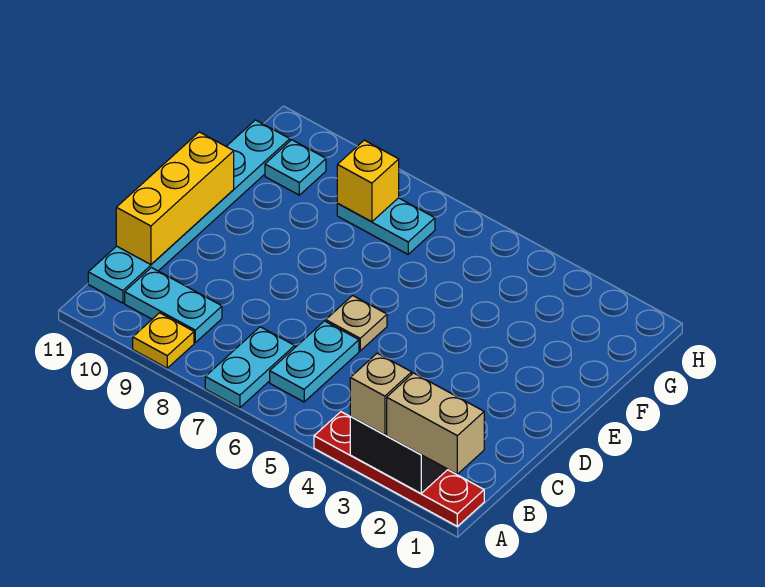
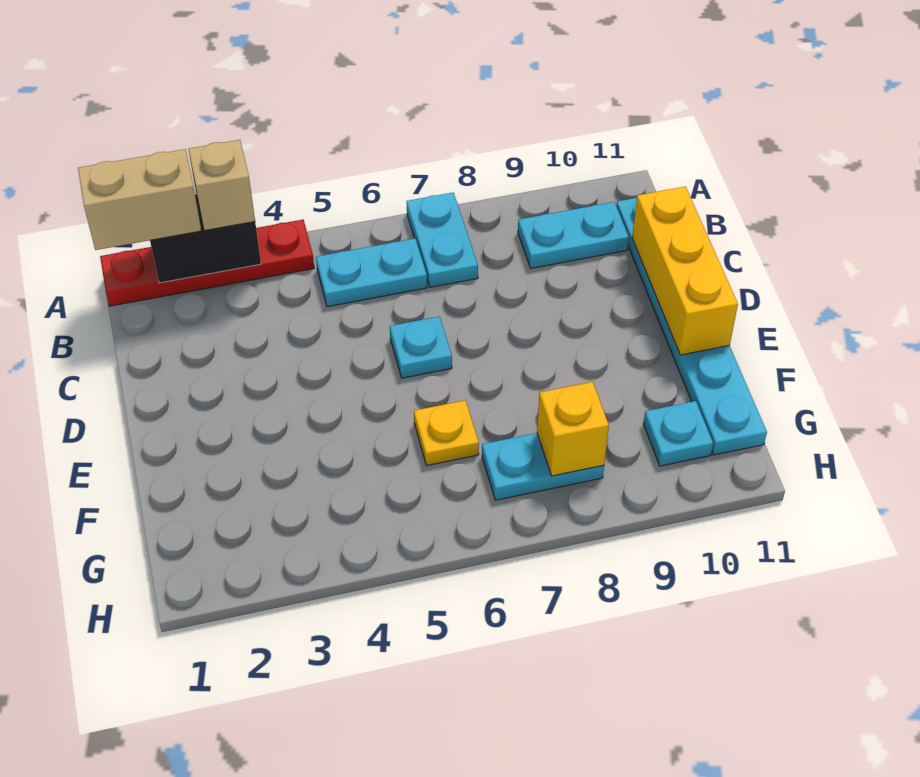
yellow plate A9 level 1 -> yellow plate F6 level 1
cyan plate B6:C6 level 1 -> cyan plate B5:B6 level 1
tan plate D6 level 1 -> cyan plate D6 level 1

